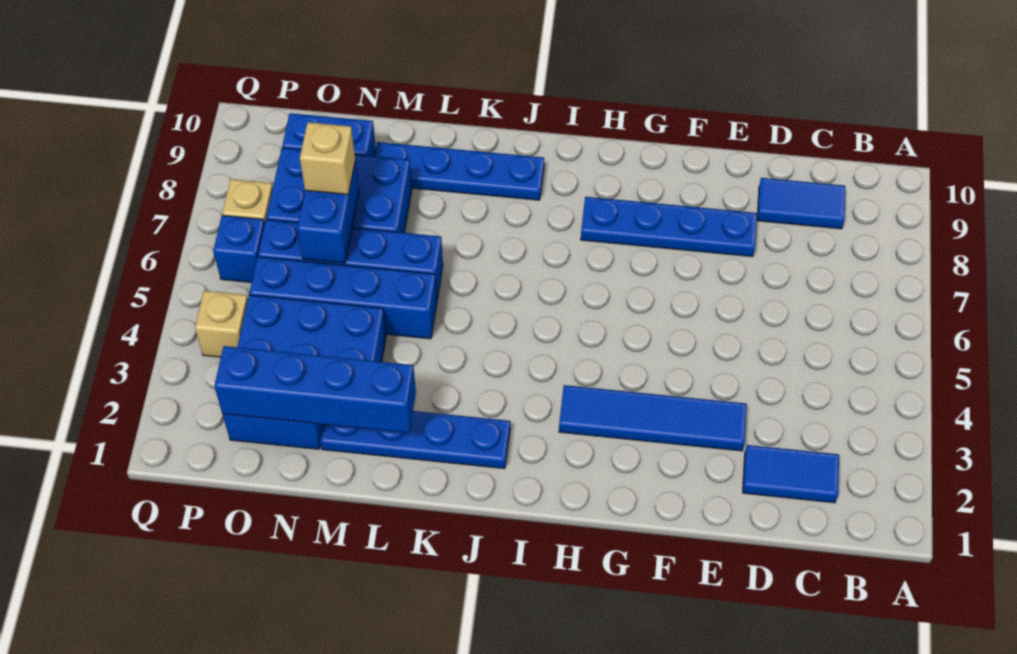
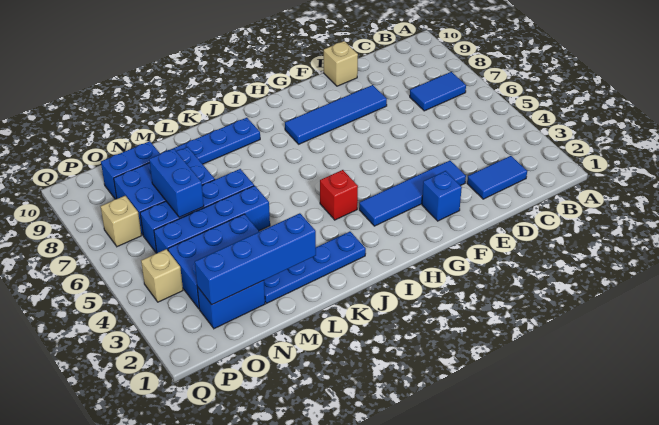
blue tile C9:D9 level 1 -> blue tile B7:C7 level 1
blue plate E8:H8 level 1 -> blue tile E8:H8 level 1
none -> red brick I4 level 1
tan brick N7 level 3 -> tan brick E10 level 1
blue brick P6 level 1 -> blue brick F2 level 1

